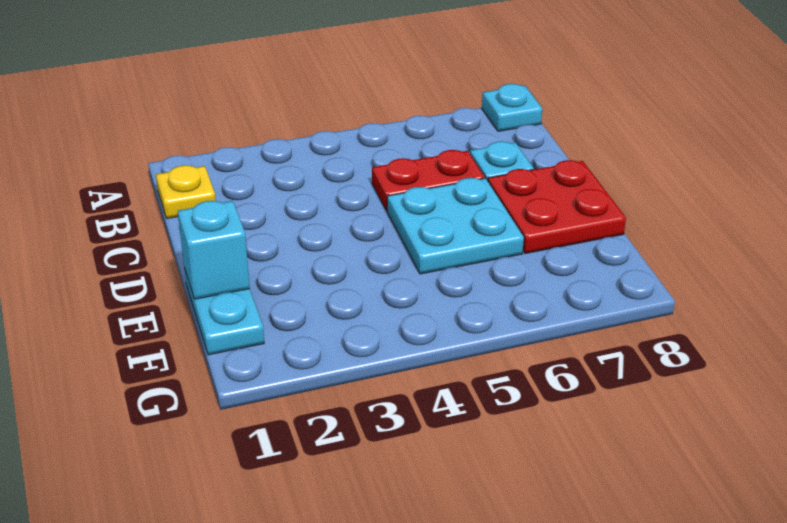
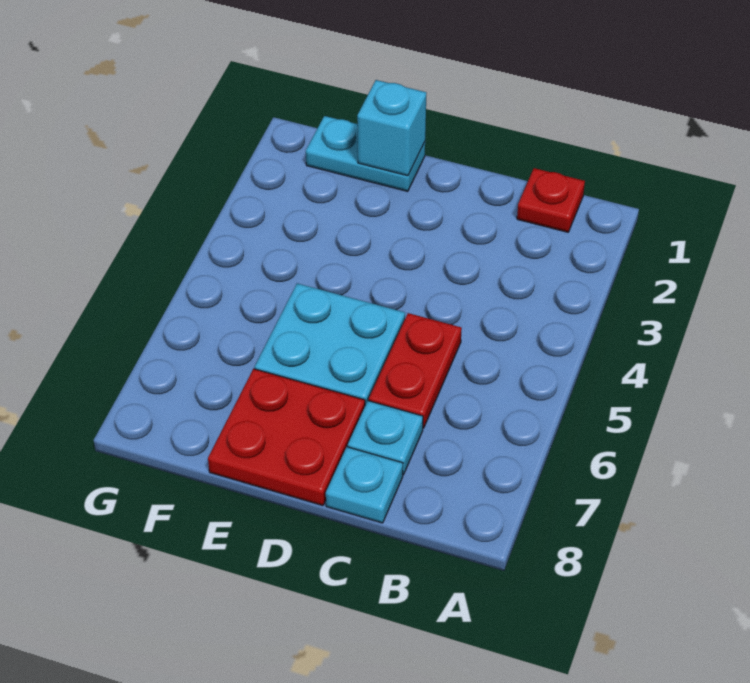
cyan plate A8 level 1 -> cyan plate C8 level 1
yellow plate B1 level 1 -> red plate B1 level 1

